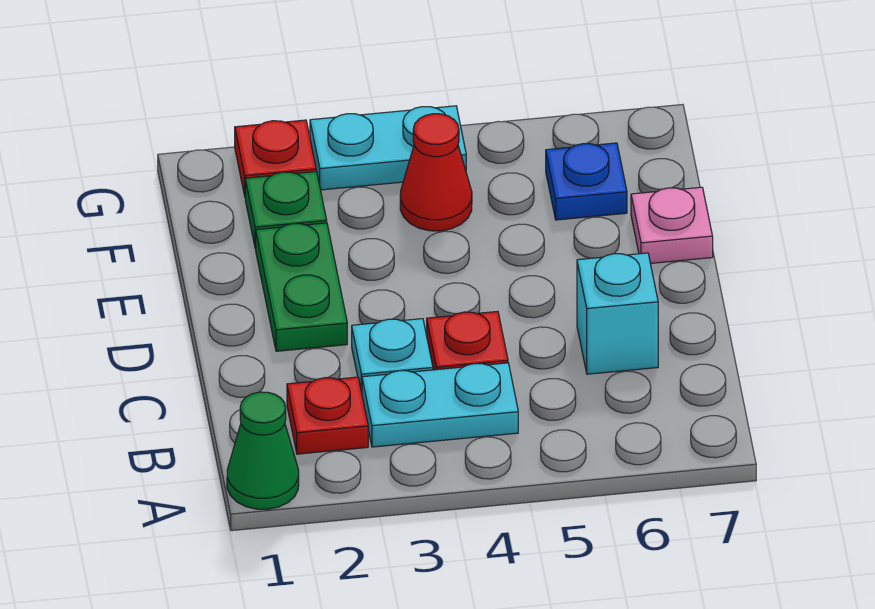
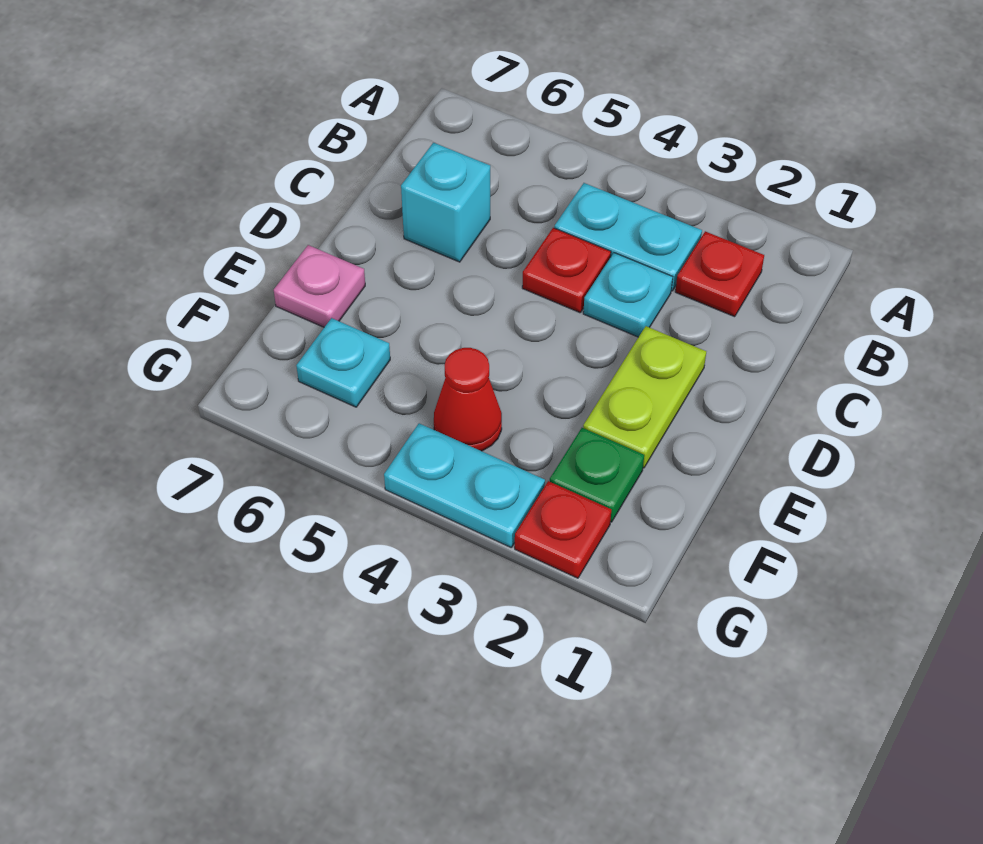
green cone A1 level 1 -> none
green plate D2:E2 level 1 -> lime plate D2:E2 level 1
blue plate F6 level 1 -> cyan plate F6 level 1

